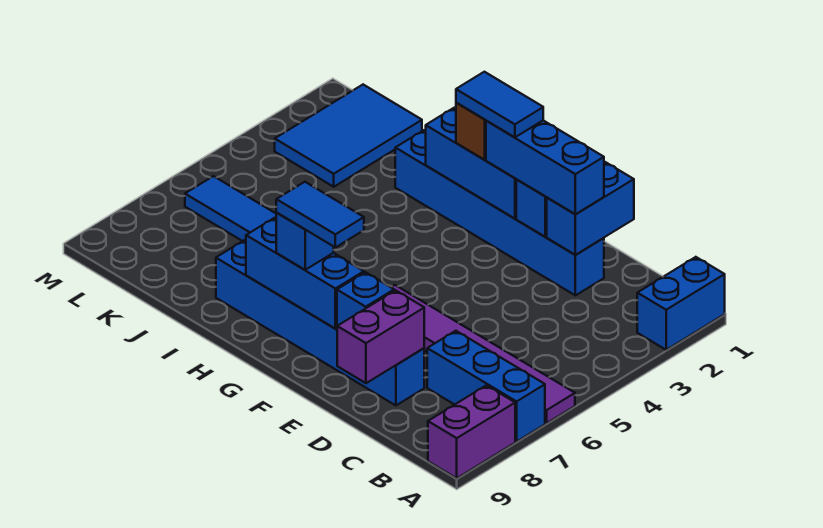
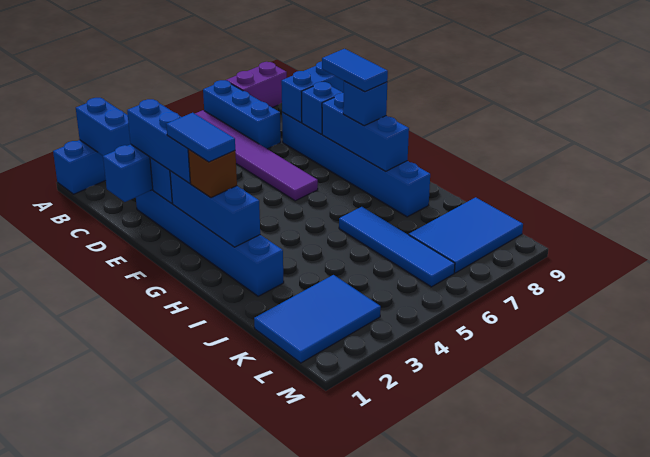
none -> blue brick A2:B2 level 2
purple brick D8:D9 level 2 -> blue brick D8:D9 level 2
none -> blue tile K7:L9 level 1

